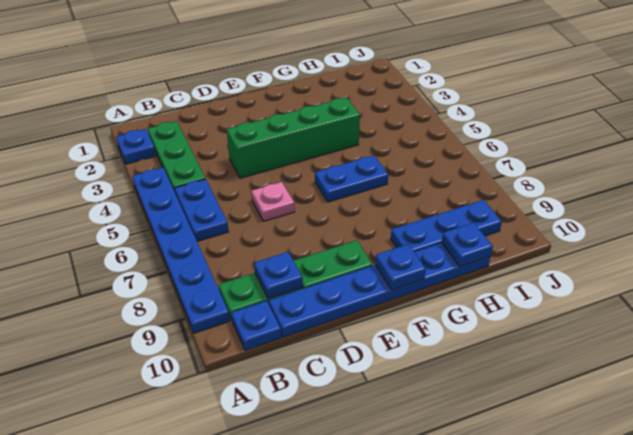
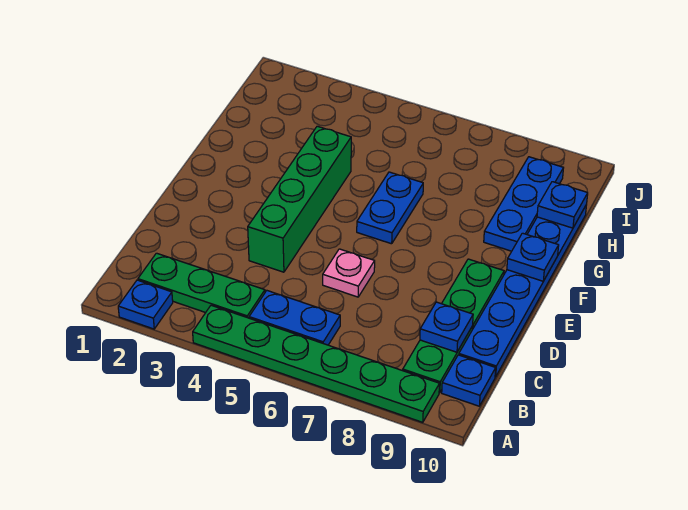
blue plate A4:A9 level 1 -> green plate A4:A9 level 1

